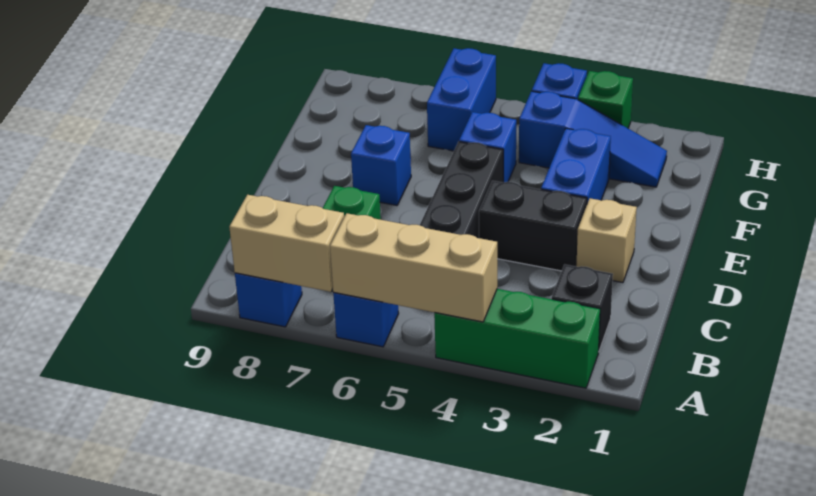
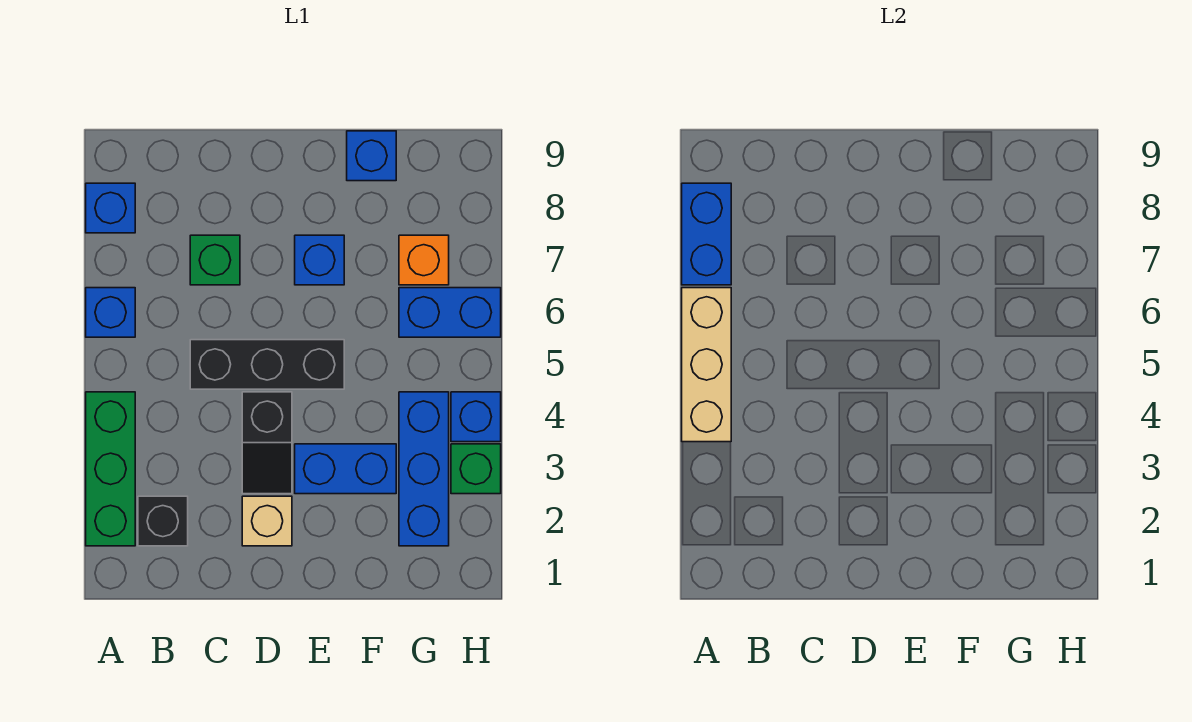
tan brick A7:A8 level 2 -> blue brick A7:A8 level 2
black brick D3:D4 level 1 -> black slope D3:D4 level 1 top 4
blue brick F5 level 1 -> blue brick F9 level 1
blue slope G2:G4 level 1 top 4 -> blue brick G2:G4 level 1
none -> orange brick G7 level 1

